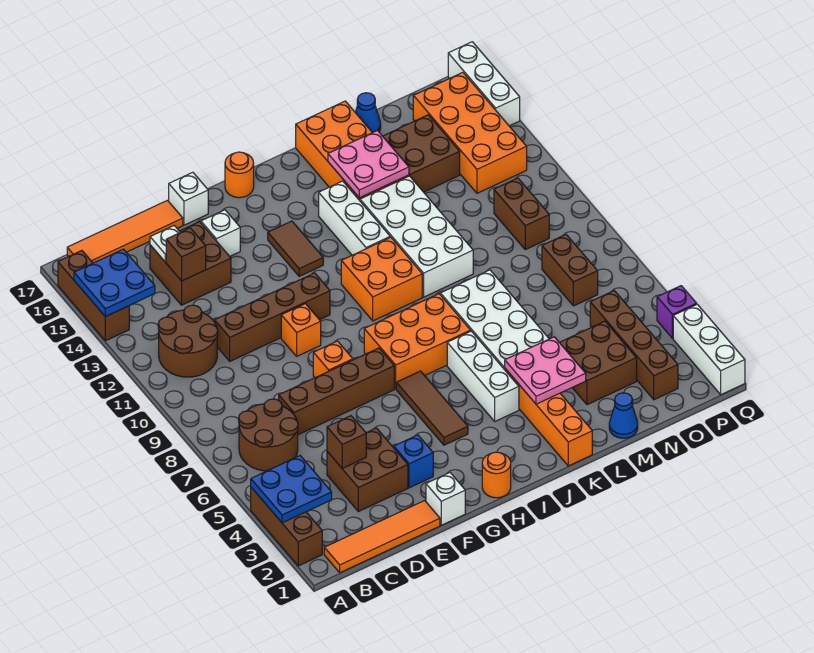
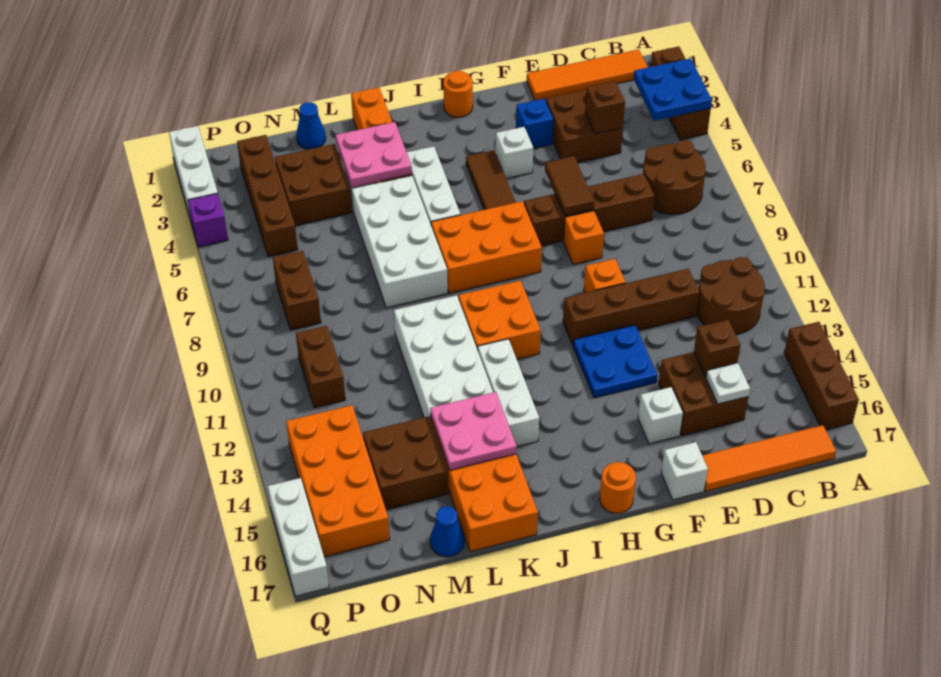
blue plate A14:B15 level 2 -> blue plate F12:G13 level 1
white brick F1 level 1 -> white brick G4 level 1
brown tile H13:H14 level 1 -> brown tile F6:F7 level 2

